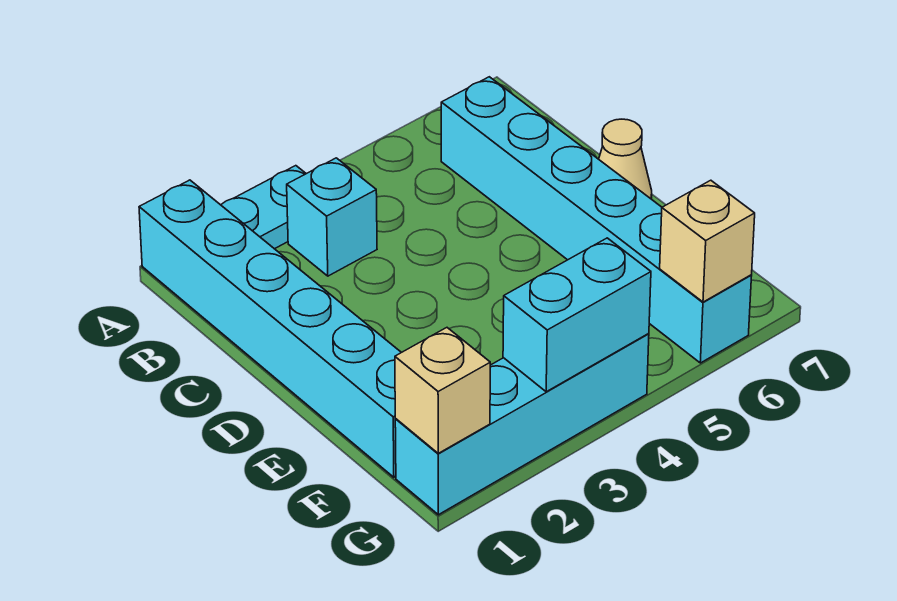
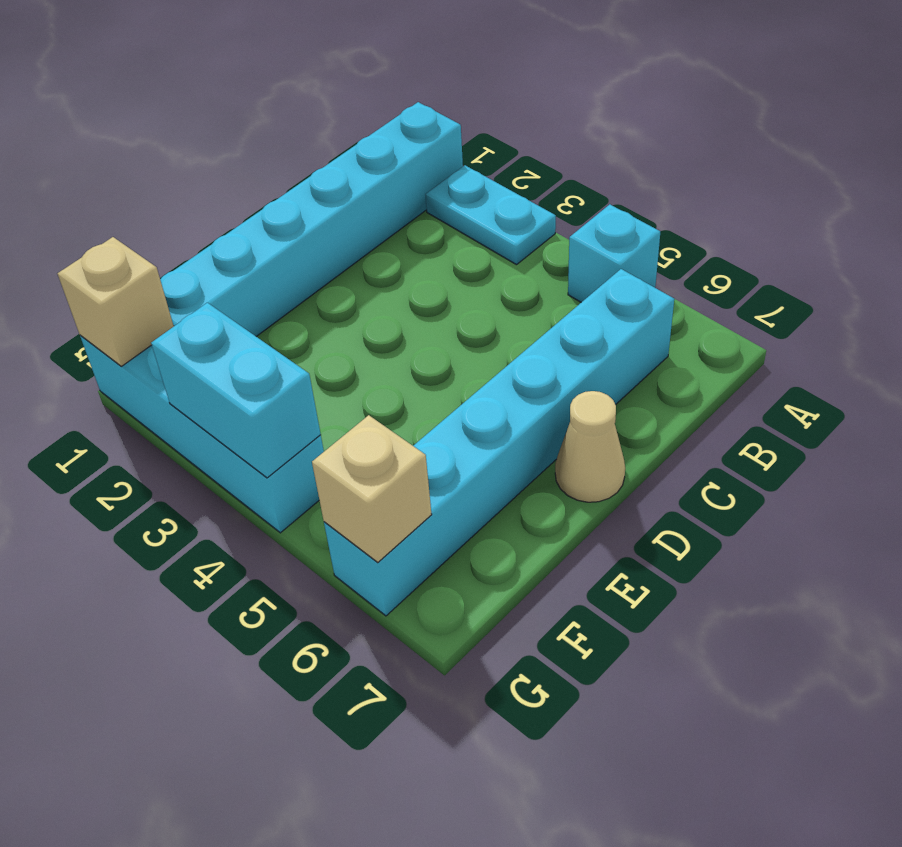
cyan brick B3 level 1 -> cyan brick A5 level 1

